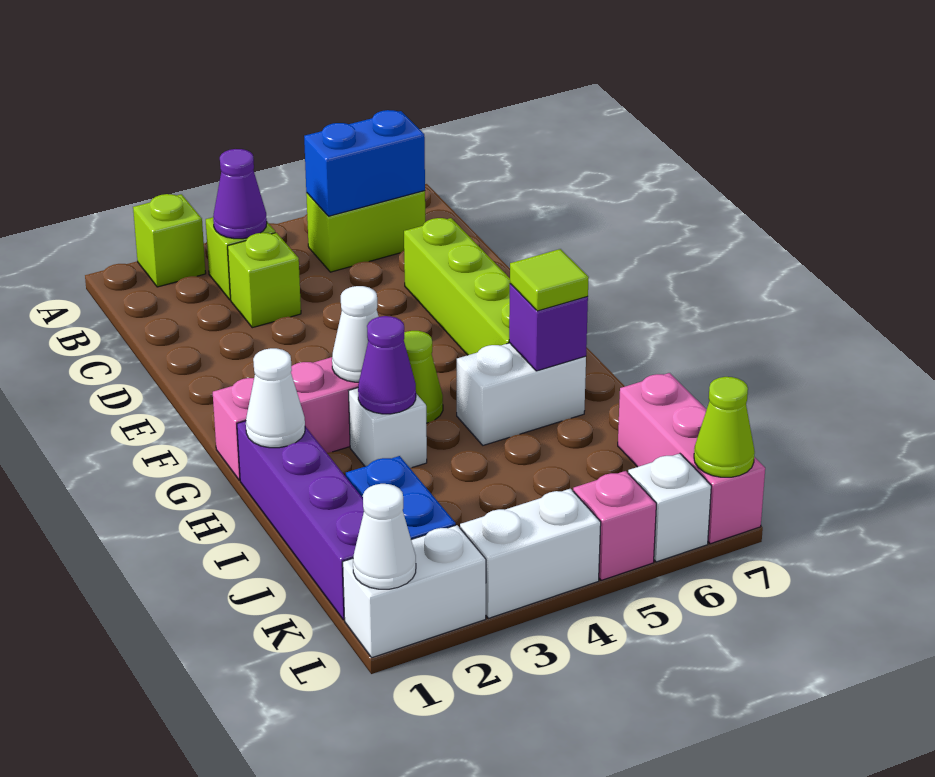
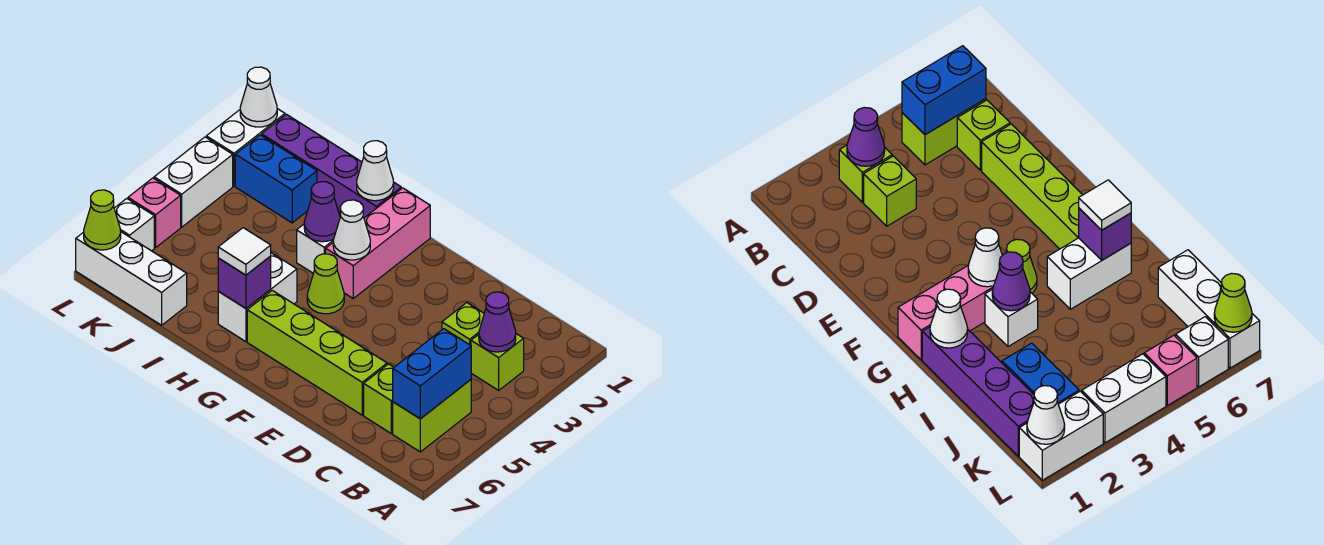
lime brick A2 level 1 -> lime brick C6 level 1
lime tile H6 level 3 -> white tile H6 level 3
pink brick J7:L7 level 1 -> white brick J7:L7 level 1

